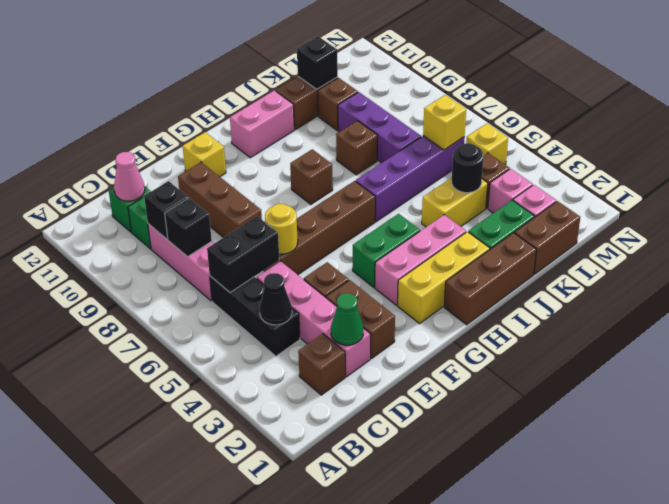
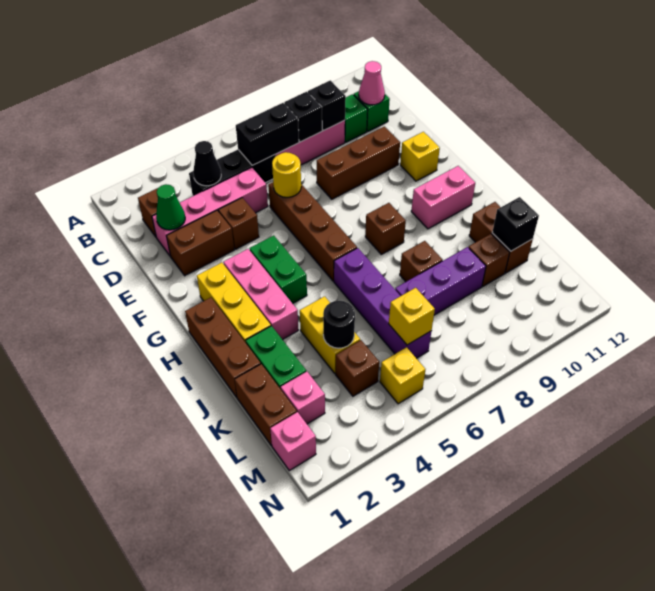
black brick C6:D6 level 2 -> black brick C6:C7 level 2
pink brick H11:I11 level 1 -> pink brick H10:H11 level 1
pink brick L3 level 1 -> pink brick M1 level 1

